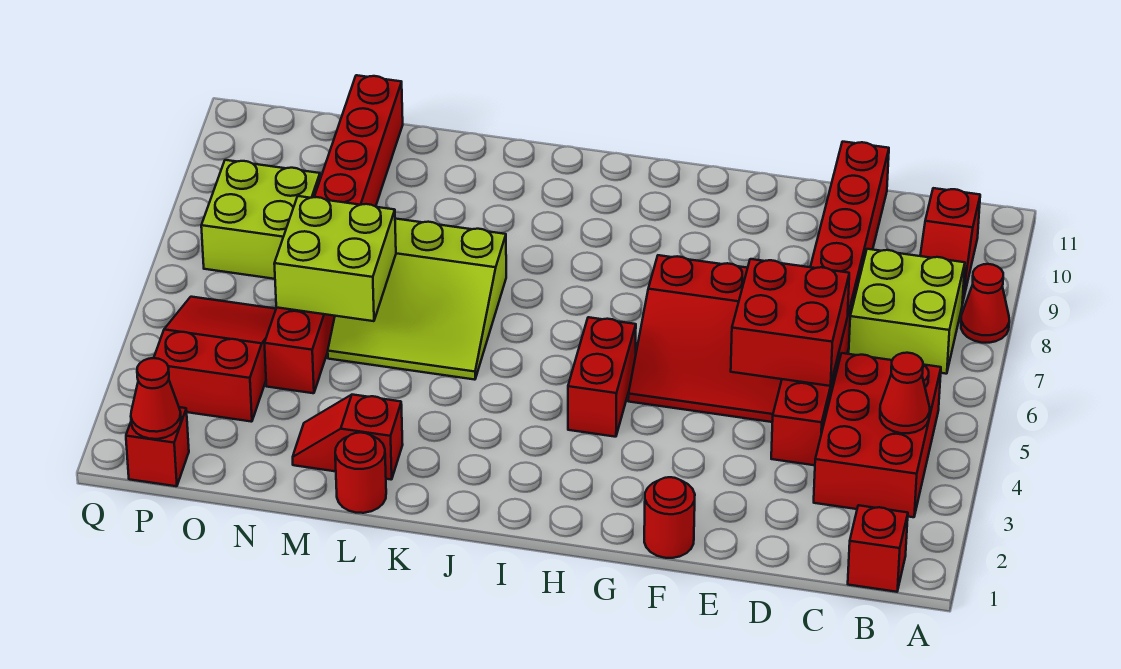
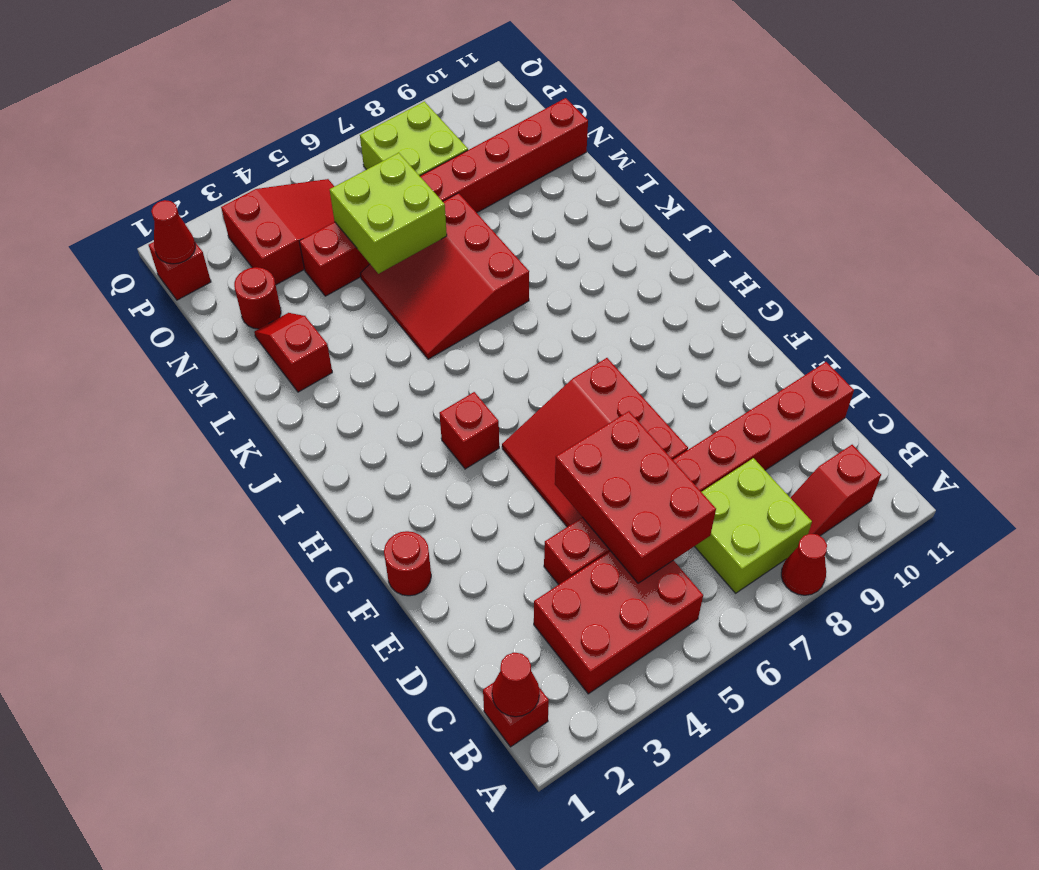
red cone B4 level 2 -> red cone B1 level 2
red brick D5:E6 level 2 -> red brick C5:E6 level 2
red brick H4:H5 level 1 -> red brick H4 level 1
lime slope K5:M7 level 1 top 7 -> red slope K5:M7 level 1 top 7
red round brick L1 level 1 -> red round brick N2 level 1

